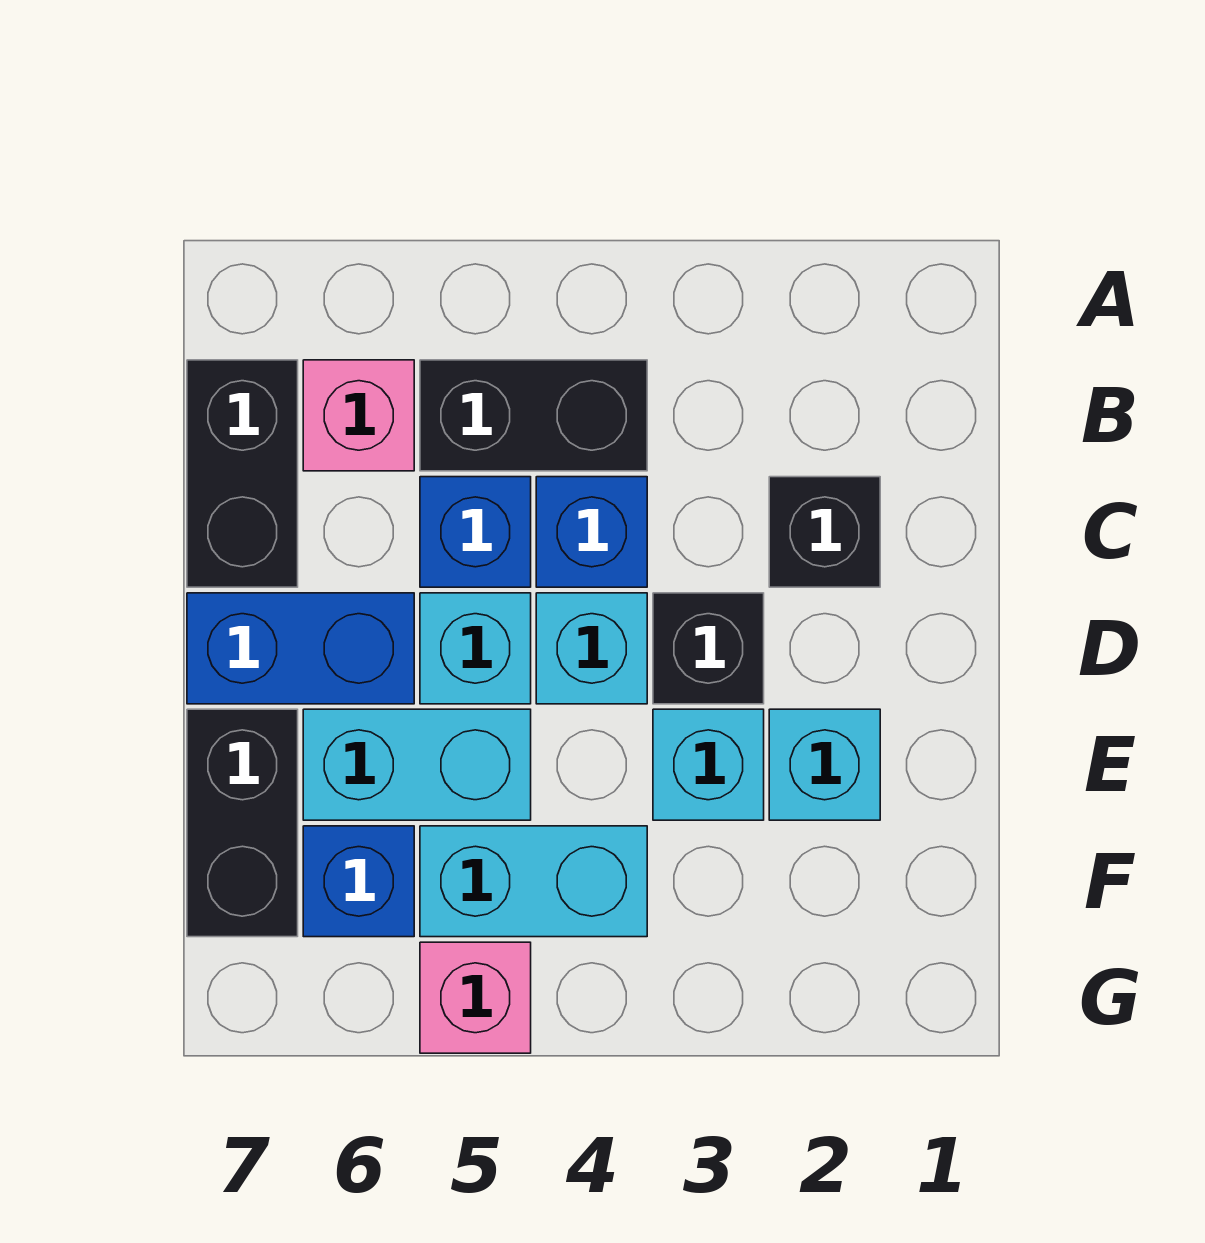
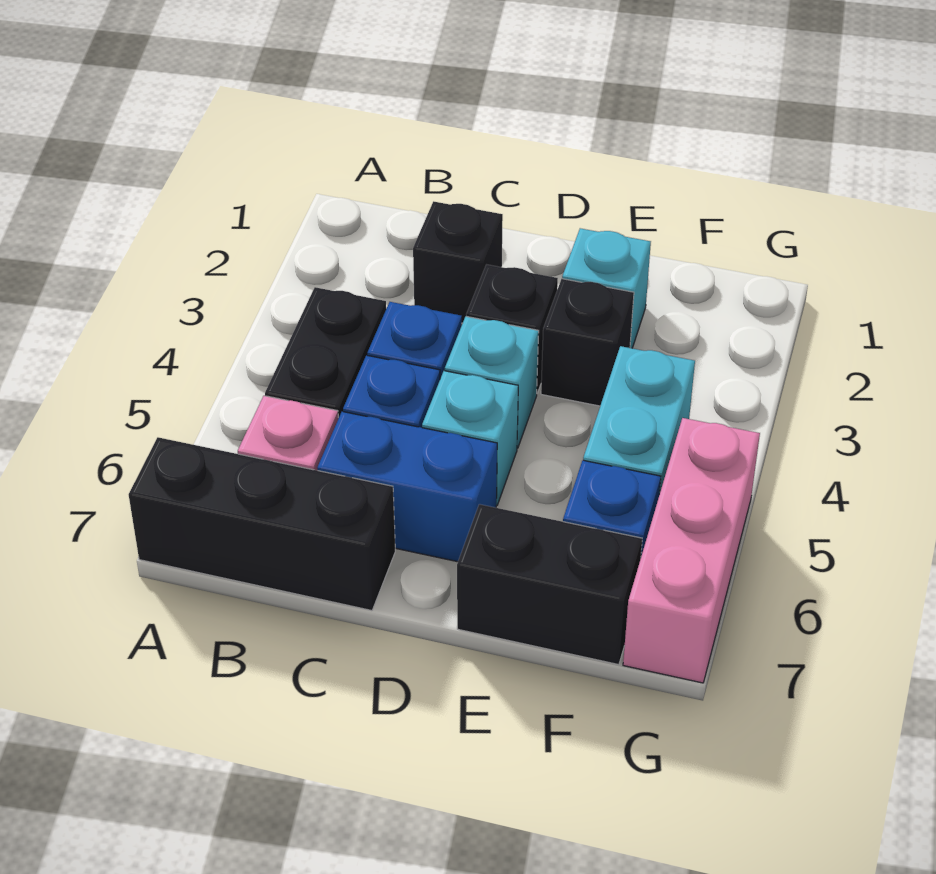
black brick B7:C7 level 1 -> black brick A7:C7 level 1
blue brick D6:D7 level 1 -> blue brick C6:D6 level 1
cyan brick E3 level 1 -> black brick E3 level 1
cyan brick E5:E6 level 1 -> none
pink brick G5 level 1 -> pink brick G5:G7 level 1

